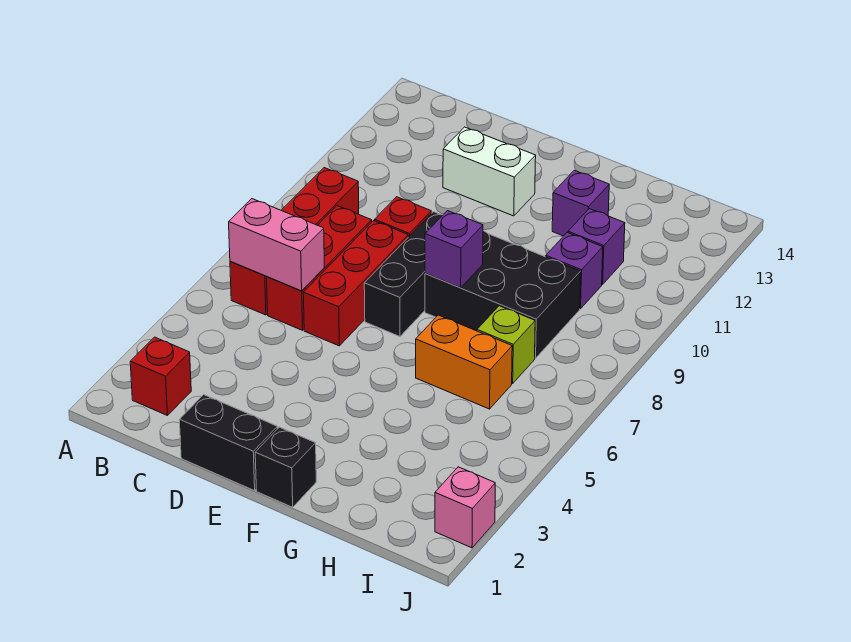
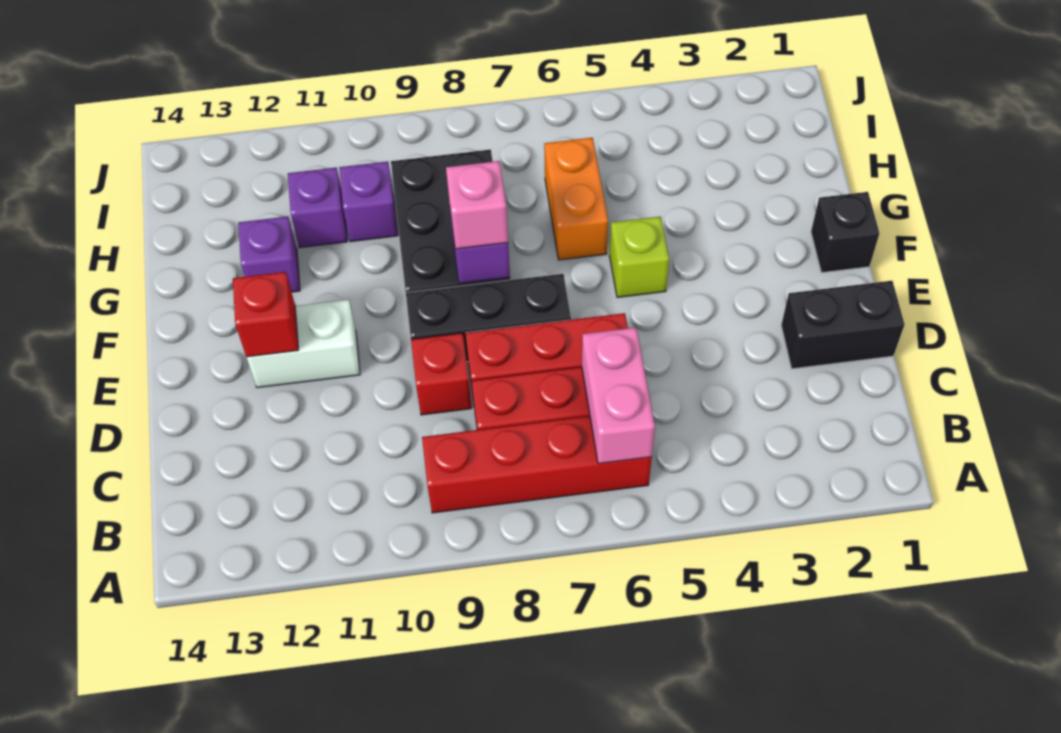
red brick B2 level 1 -> red brick E12 level 2
black brick D1:E1 level 1 -> black brick D1:D2 level 1
white brick D12:E12 level 1 -> white brick E11:E12 level 1
lime brick H7 level 1 -> lime brick F5 level 1
pink brick J2 level 1 -> pink brick F8 level 3

